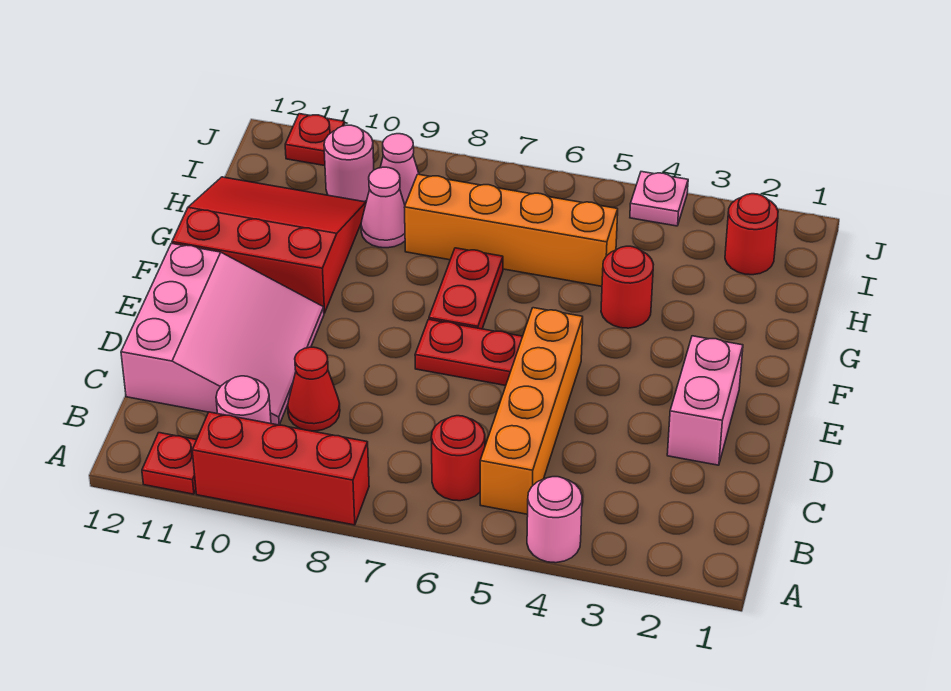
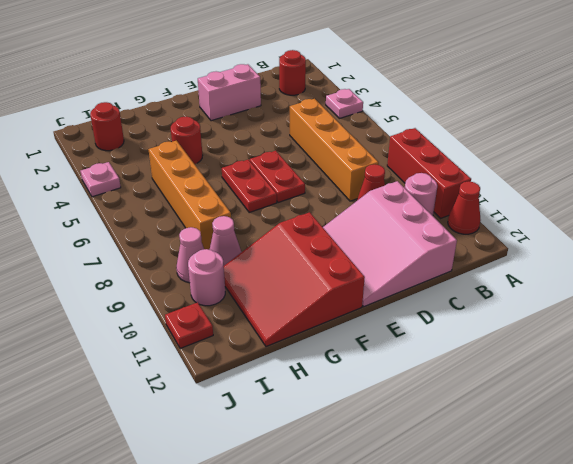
pink round brick A4 level 1 -> pink plate A4 level 1
red plate A11 level 1 -> red cone A11 level 1
orange brick B5:E5 level 1 -> orange brick C5:C8 level 1
red round brick B6 level 1 -> red round brick B2 level 1
pink slope C10:E12 level 1 top 12 -> pink slope C10:E12 level 1 top C
red plate F7:G7 level 1 -> red plate F6:F7 level 1

